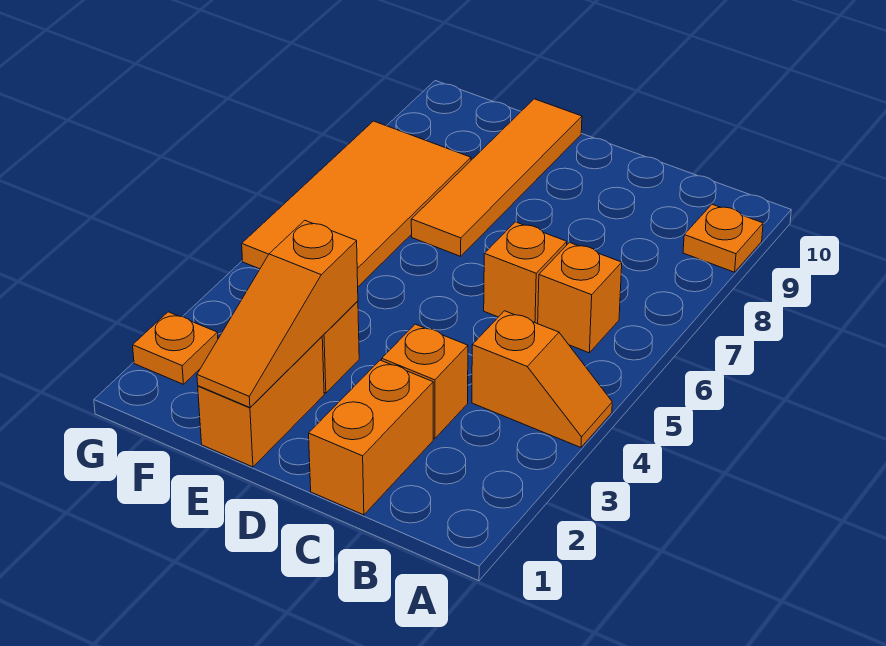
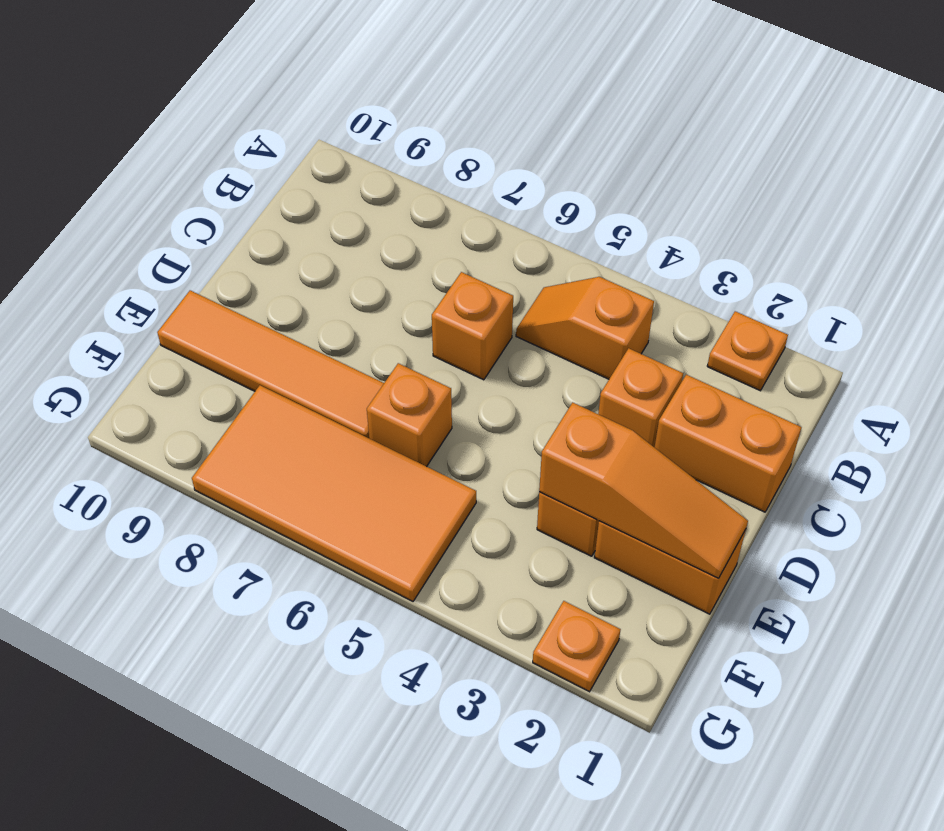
orange slope A4:B4 level 1 top B -> orange slope B4:B5 level 1 top 4
orange plate A9 level 1 -> orange plate A2 level 1
orange brick B6 level 1 -> orange brick E6 level 1

